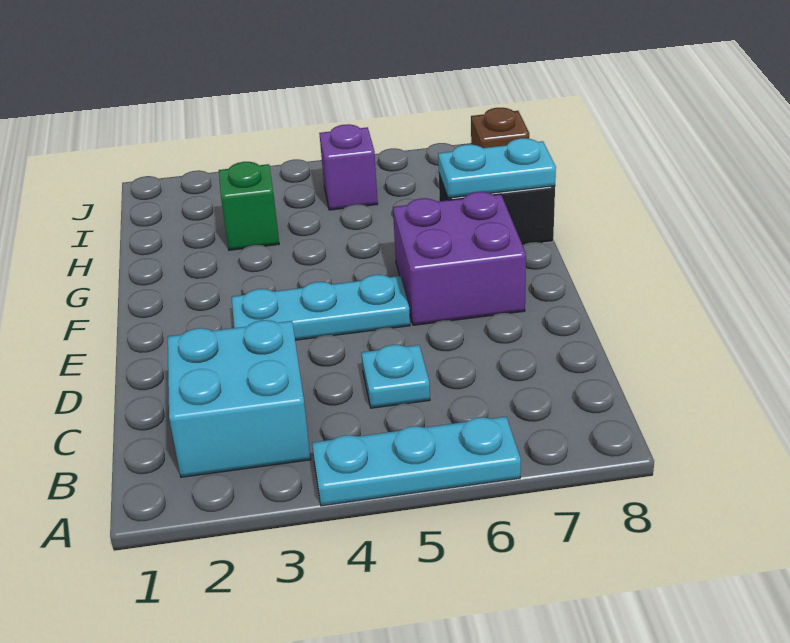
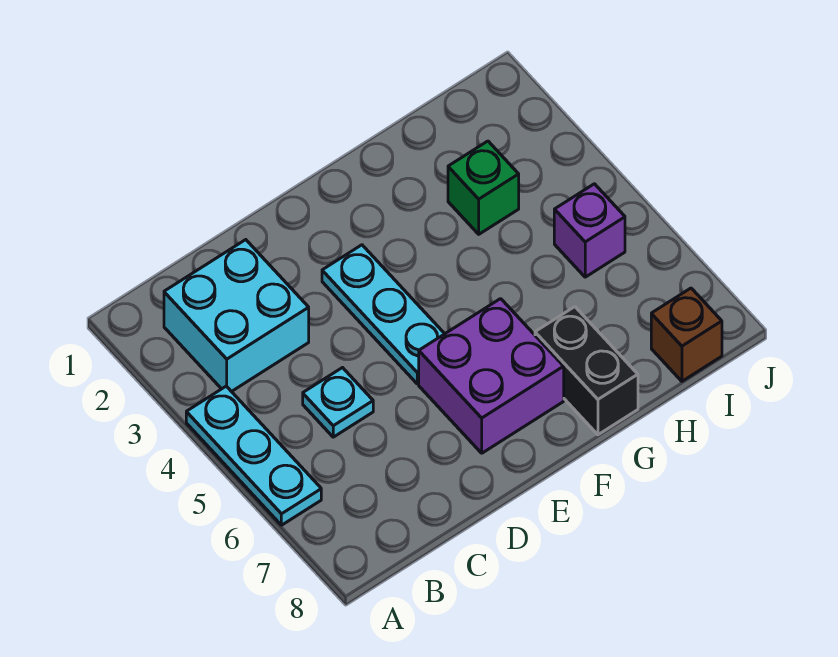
cyan plate G7:G8 level 2 -> none

